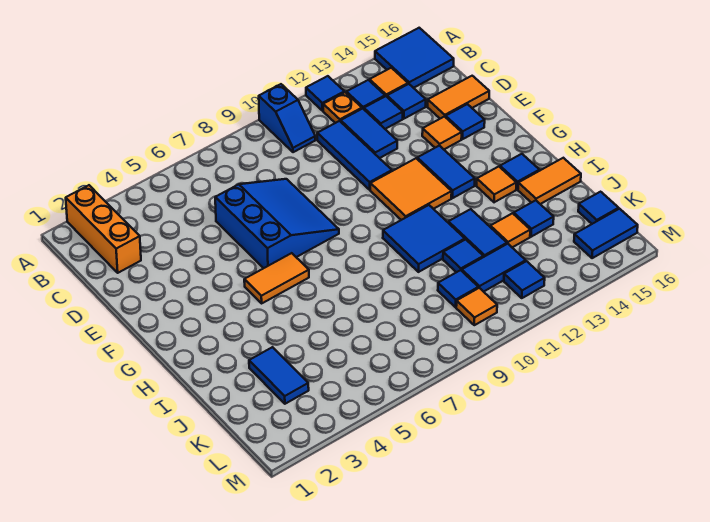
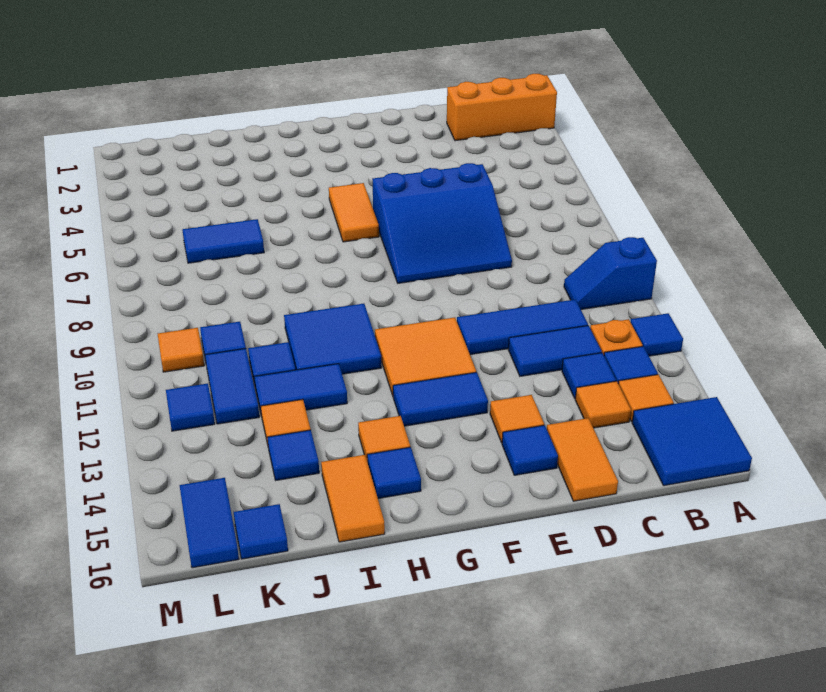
blue tile C14 level 1 -> orange tile C14 level 1
blue tile J3:K3 level 1 -> blue tile J6:K6 level 1

